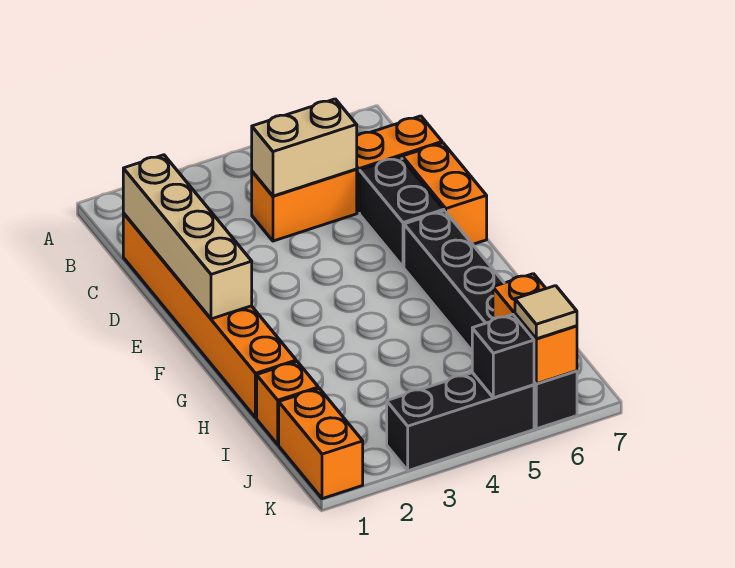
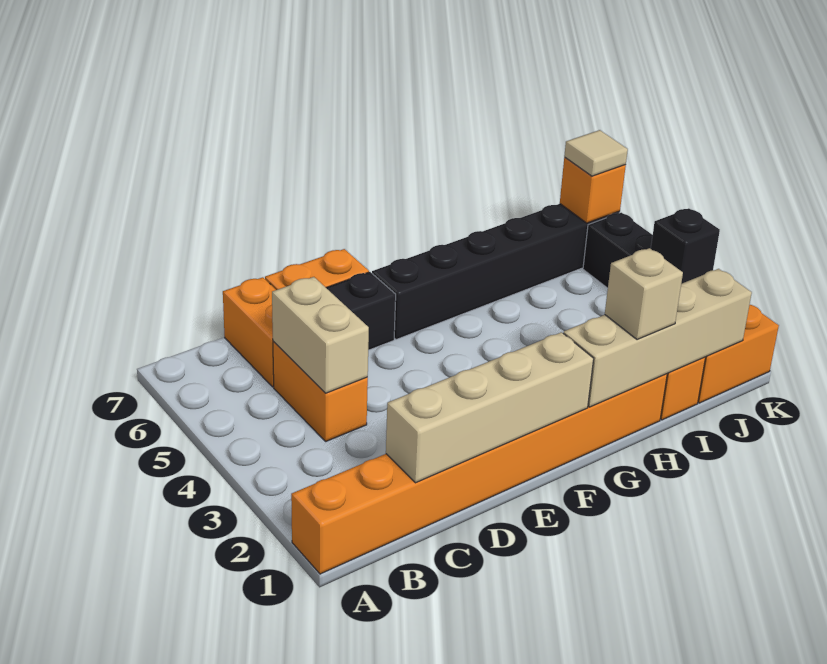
orange brick C1:H1 level 1 -> orange brick A1:H1 level 1
none -> tan brick G1:J1 level 2
none -> tan brick H1 level 3
orange brick J6:K6 level 2 -> orange brick K6 level 2
black brick K5 level 2 -> black brick K3 level 2

